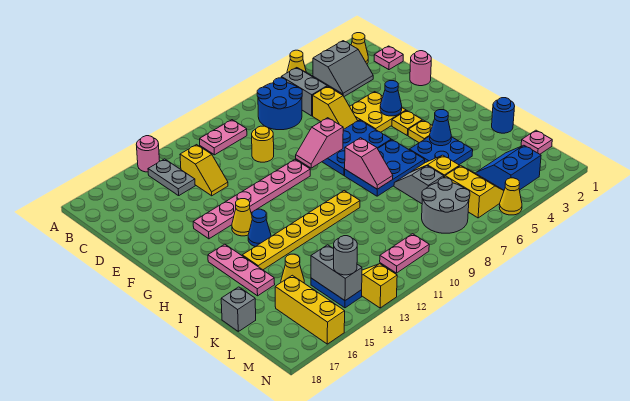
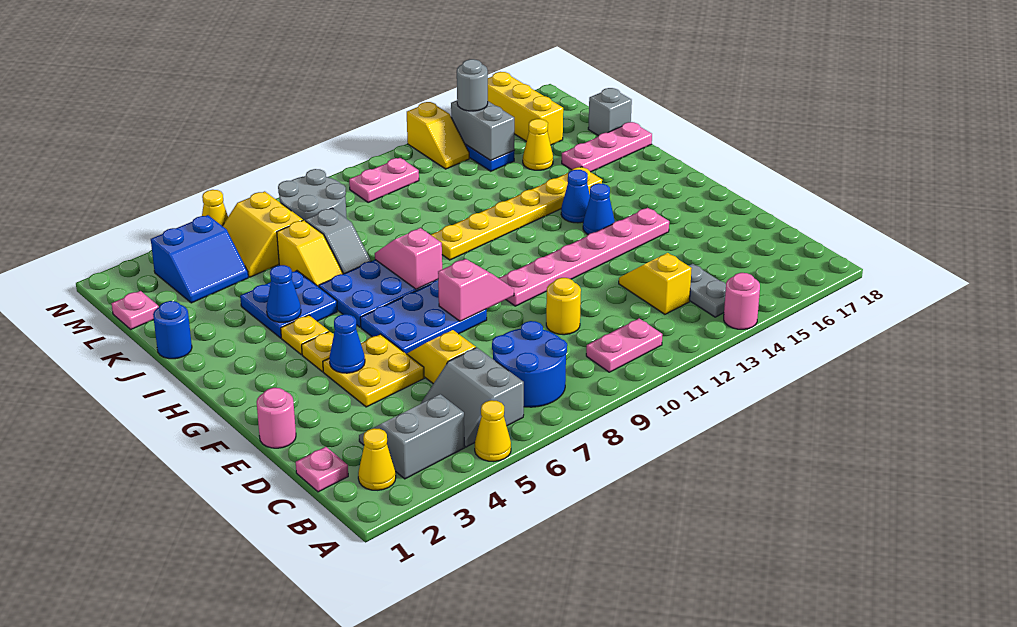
yellow cone G14 level 1 -> blue cone G14 level 1
pink plate H16:J16 level 1 -> pink plate J16:J18 level 1

